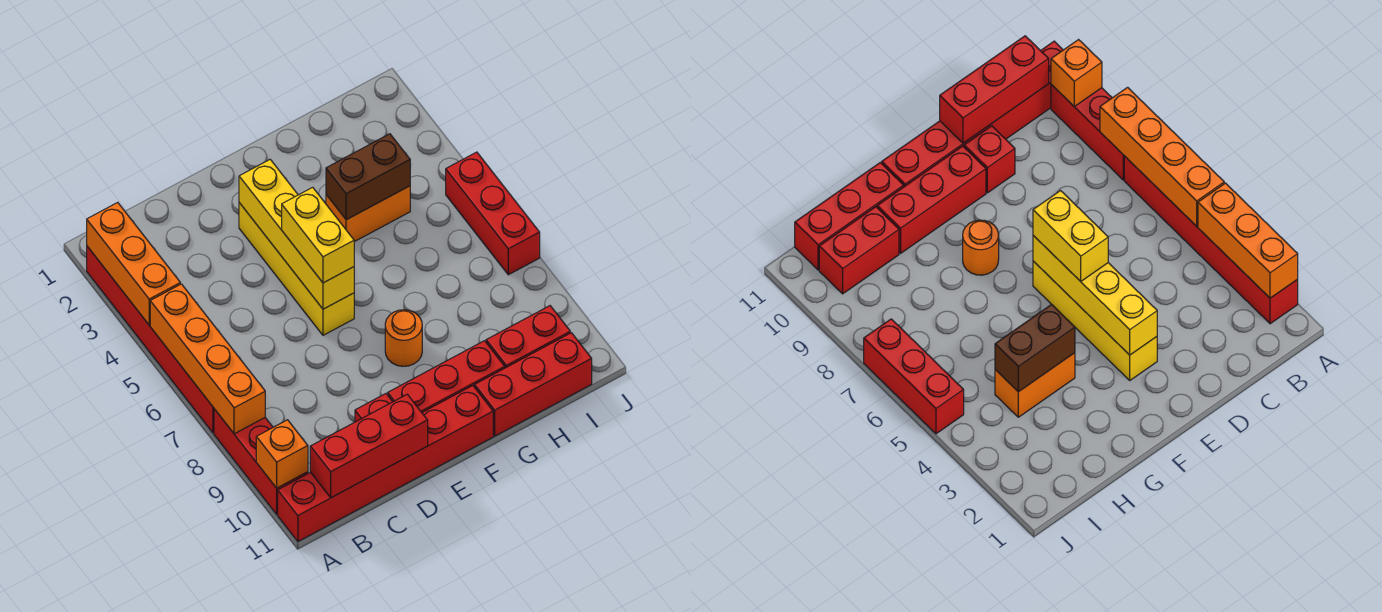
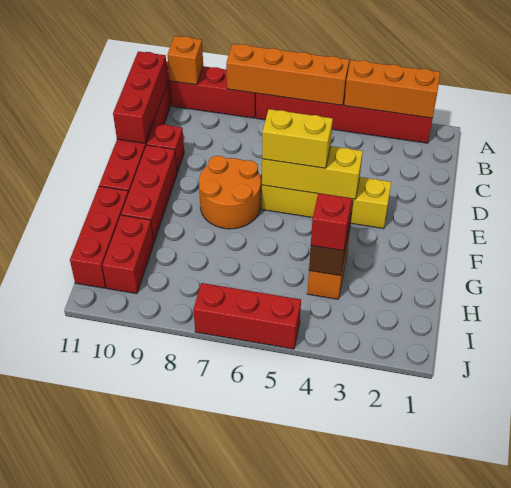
yellow brick E3:E6 level 2 -> yellow brick E4:E6 level 2
orange round brick F8 level 1 -> orange round brick E7:F8 level 1
none -> red brick H4 level 3

